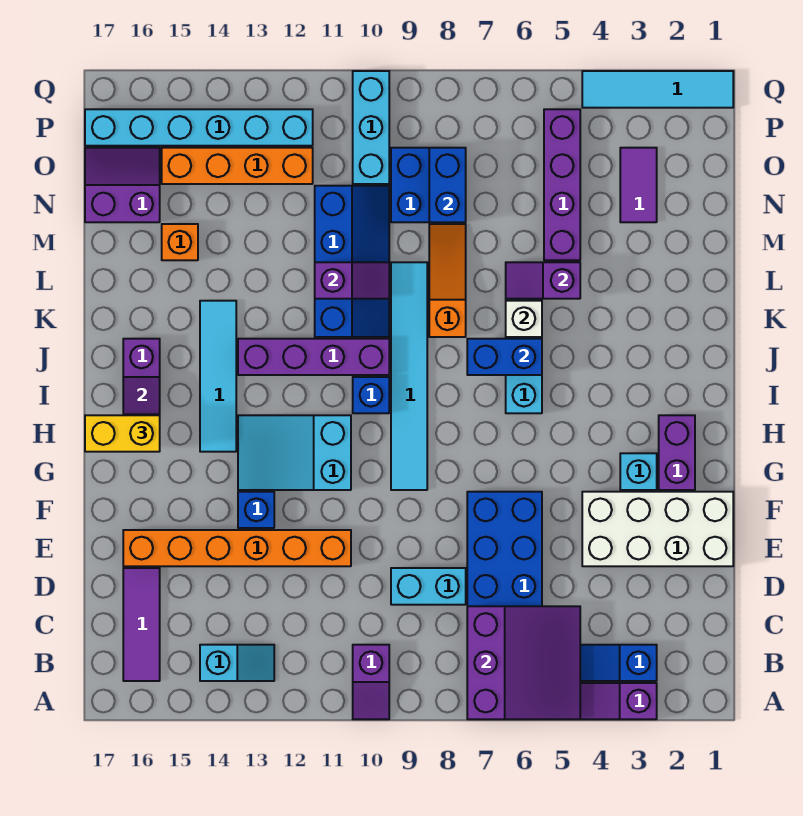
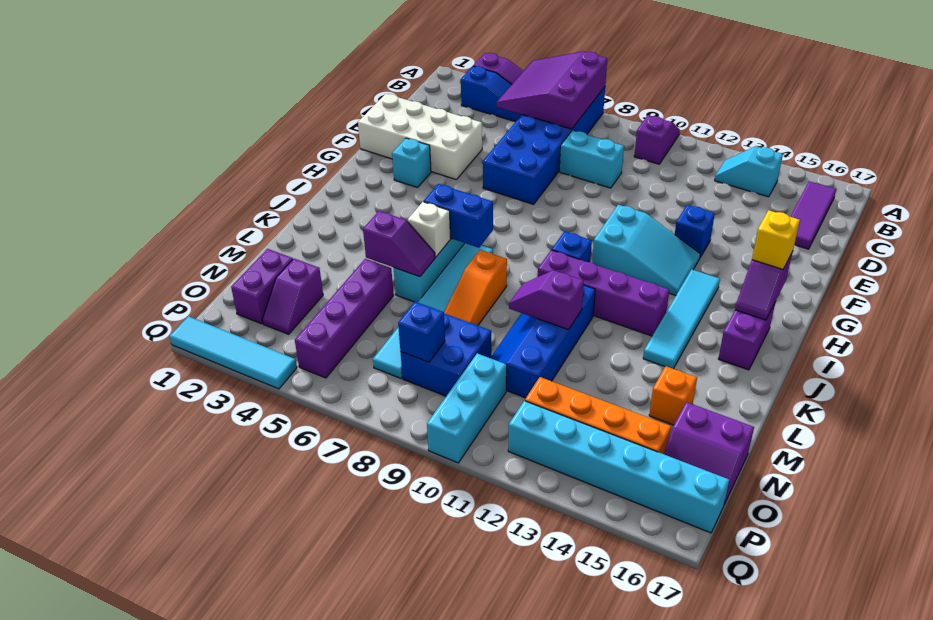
orange brick E11:E16 level 1 -> none
purple brick G2:H2 level 1 -> purple brick N2:O2 level 1
cyan tile G9:L9 level 1 -> cyan tile J7:O7 level 1
yellow brick H16:H17 level 3 -> yellow brick H16 level 3
purple tile N3:O3 level 1 -> purple slope N3:O3 level 1 top N
blue brick N8:O8 level 2 -> blue brick O8 level 2

